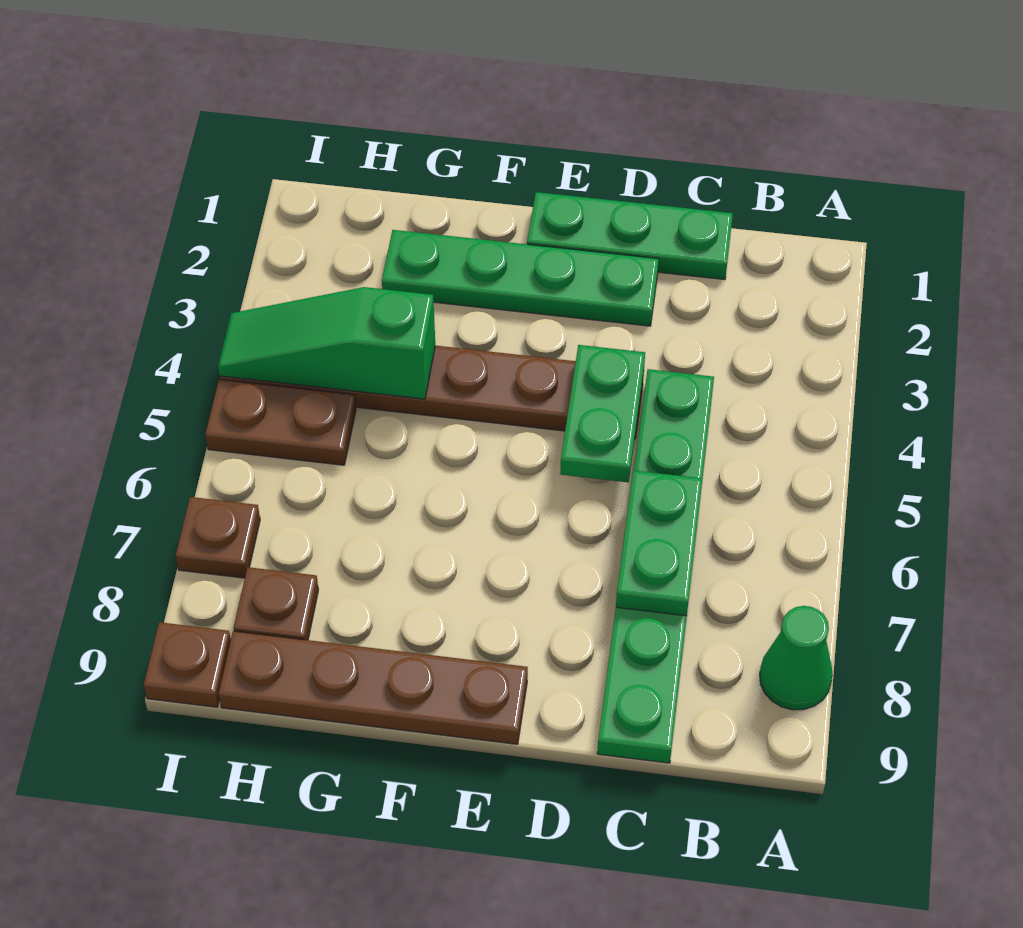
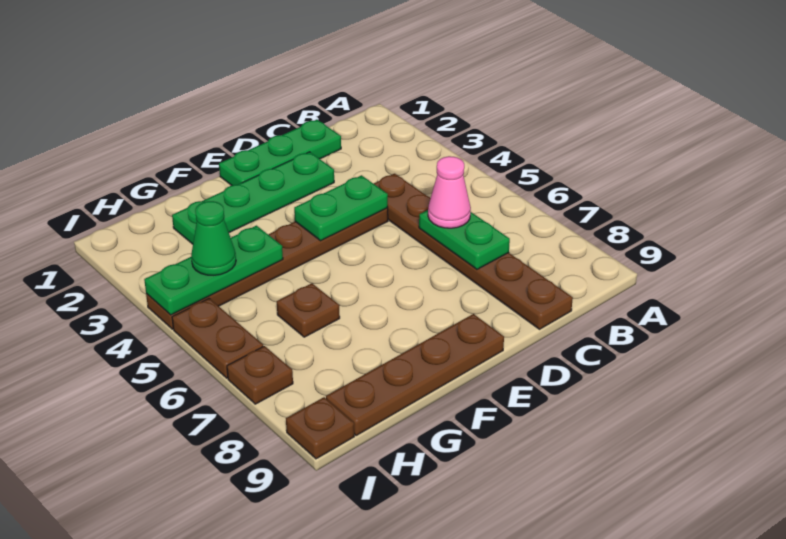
green cone A8 level 1 -> green cone H4 level 3
green plate C4:C9 level 1 -> brown plate C4:C9 level 1
none -> pink cone C6 level 3
green plate D4:D5 level 2 -> green plate D4:E4 level 2
green slope G4:I4 level 2 top G -> green plate G4:I4 level 2
brown plate H5:I5 level 1 -> brown plate I5:I6 level 1
brown plate H8 level 1 -> brown plate G6 level 1

